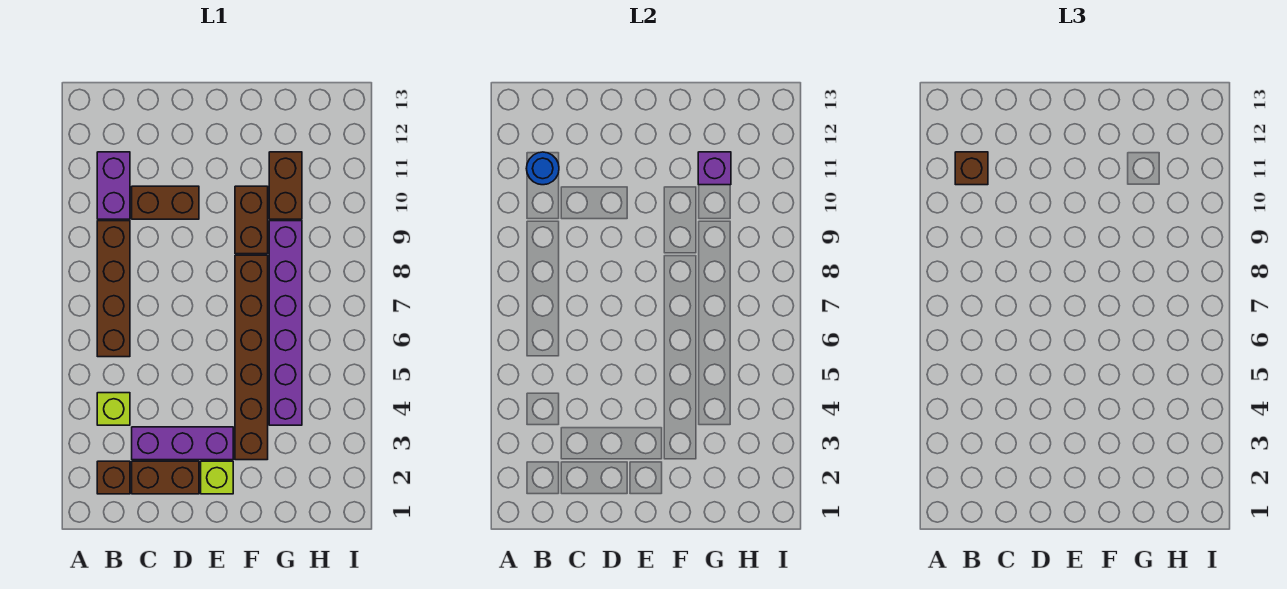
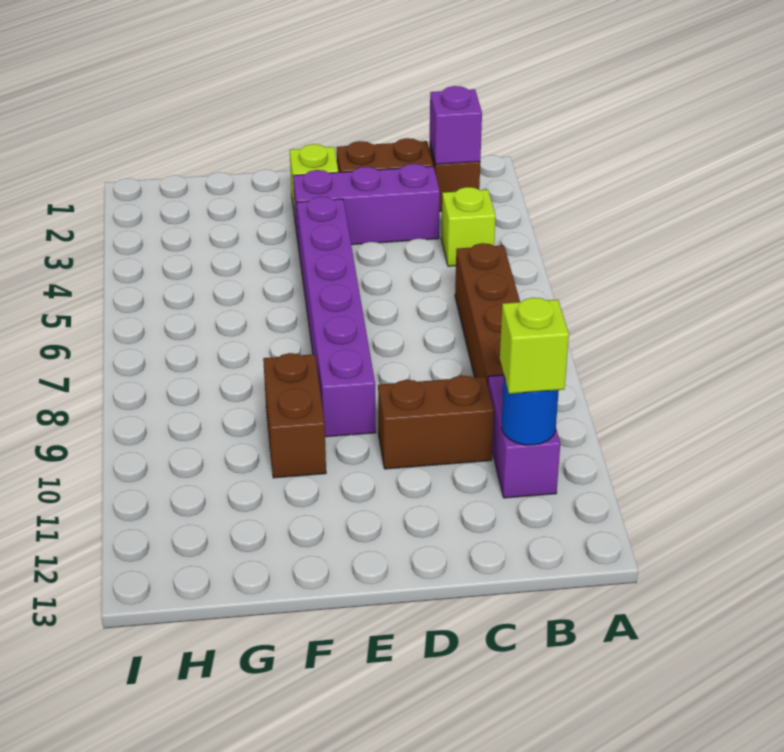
brown brick B11 level 3 -> lime brick B11 level 3
brown brick F3:F8 level 1 -> none
purple brick G4:G9 level 1 -> purple brick E4:E9 level 1
brown brick G10:G11 level 1 -> none
purple brick G11 level 2 -> purple brick B2 level 2

